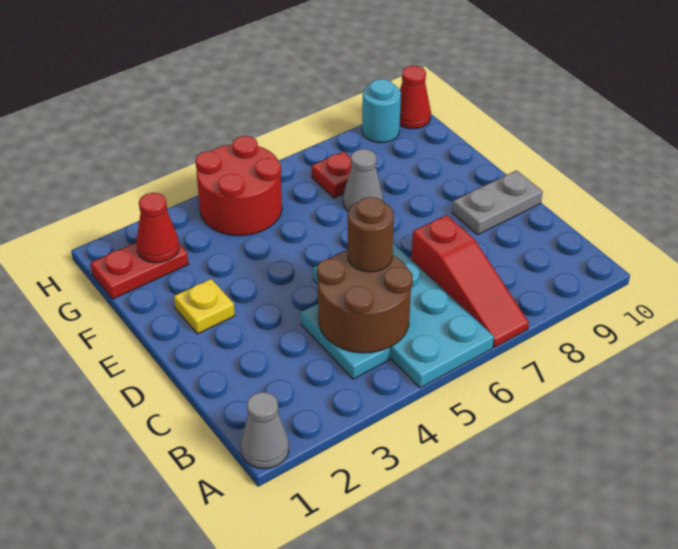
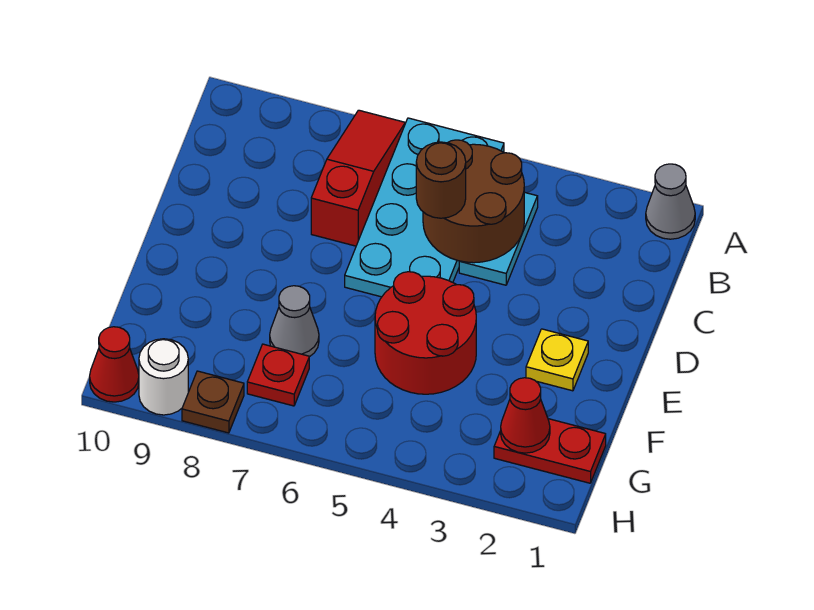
grey plate D9:D10 level 1 -> none
red round brick G4:H5 level 1 -> red round brick E4:F5 level 1
none -> brown plate H8 level 1
cyan round brick H9 level 1 -> white round brick H9 level 1

